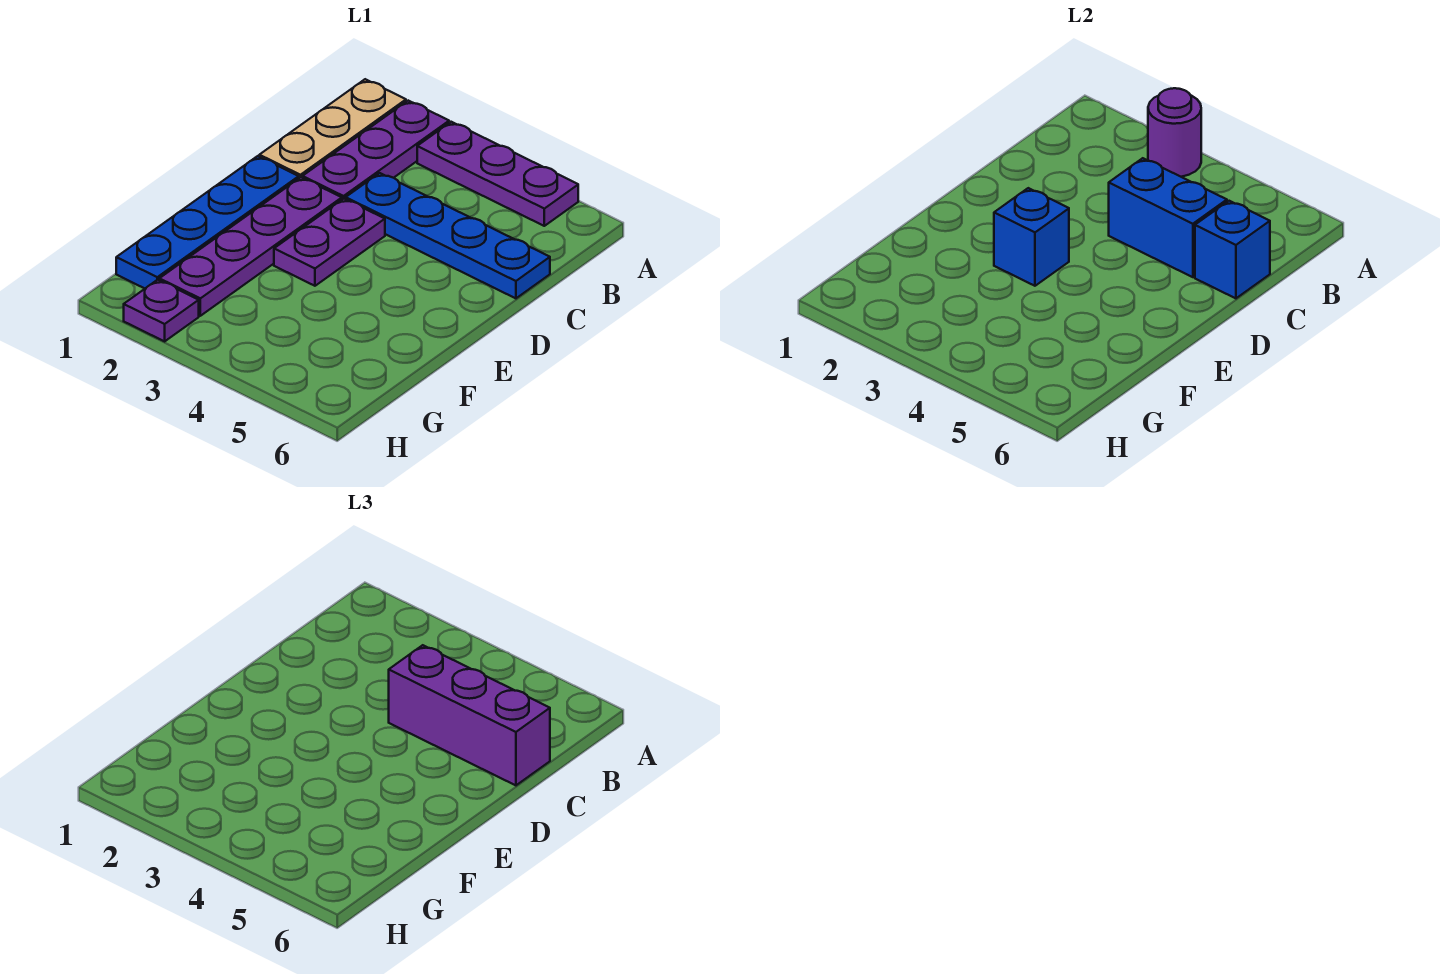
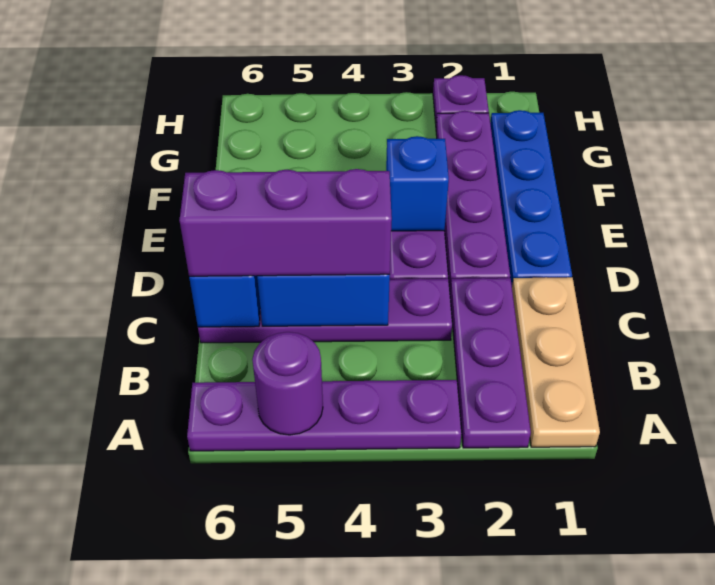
purple plate A3:A5 level 1 -> purple plate A3:A6 level 1
purple round brick A3 level 2 -> purple round brick A5 level 2
blue plate C3:C6 level 1 -> purple plate C3:C6 level 1

